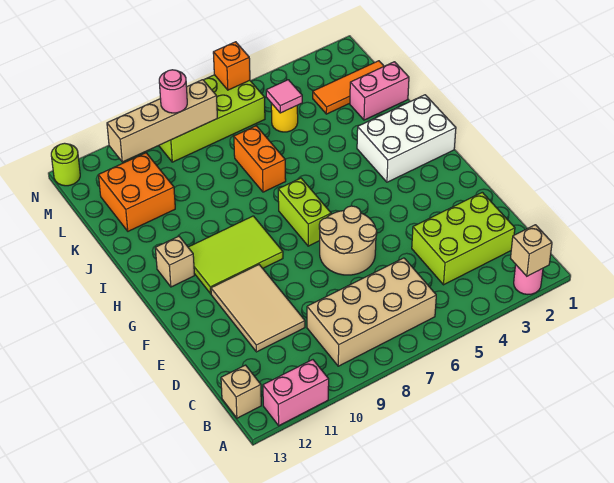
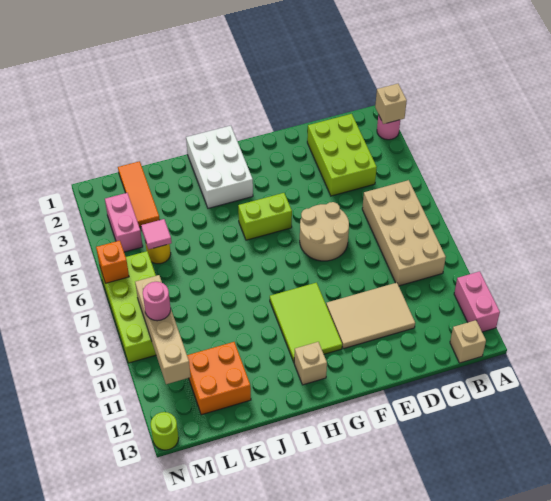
lime brick G7:H7 level 1 -> lime brick G5:H5 level 1
orange brick J7:K7 level 1 -> none
pink brick K1:K2 level 1 -> pink brick M3:M4 level 1

